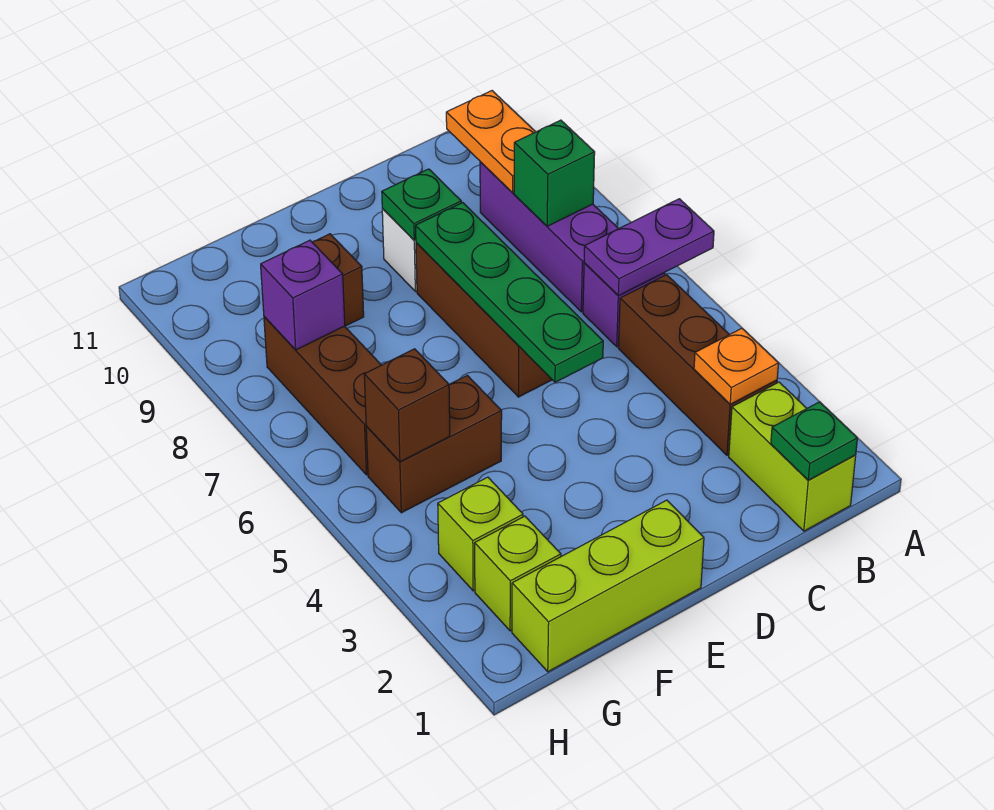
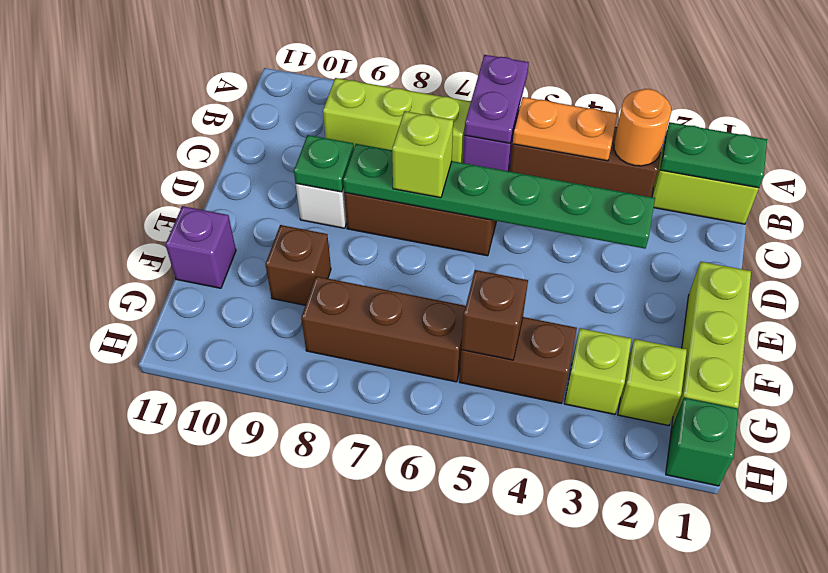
green plate B1 level 2 -> green plate B1:B2 level 2
orange plate B3 level 2 -> orange round brick B3 level 2
purple brick B7:B9 level 1 -> lime brick B7:B9 level 1
green brick B8 level 2 -> green brick H1 level 1
orange plate B9:B10 level 2 -> orange plate B4:B5 level 2
green plate D5:D8 level 2 -> green plate D3:D8 level 2
none -> lime brick D7 level 3
brown brick F5:G5 level 1 -> brown brick G4:G5 level 1
purple brick G8 level 2 -> purple brick F11 level 1

